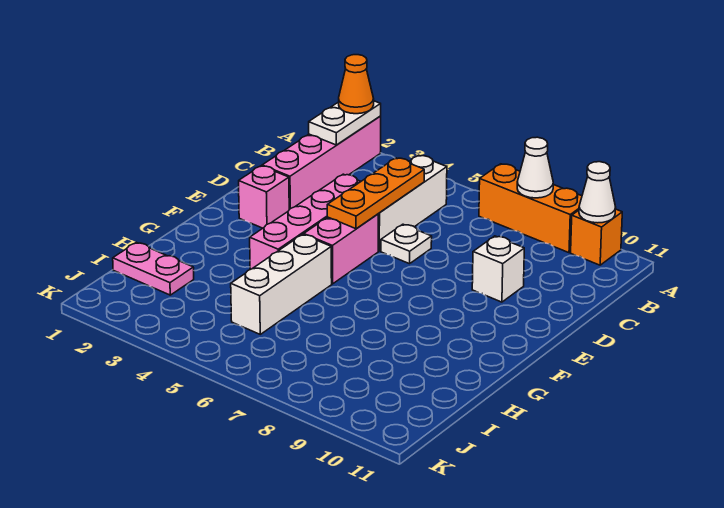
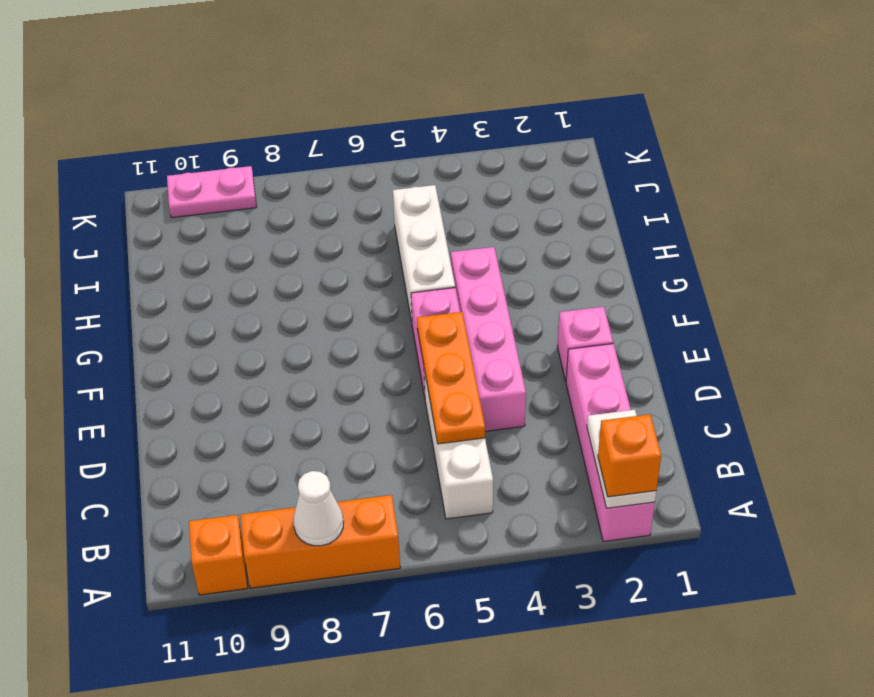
orange cone A2 level 3 -> orange brick A2 level 3
white cone A10 level 2 -> none
white plate D6 level 1 -> none
white brick D9 level 1 -> none
pink plate I1:I2 level 1 -> pink plate K9:K10 level 1

